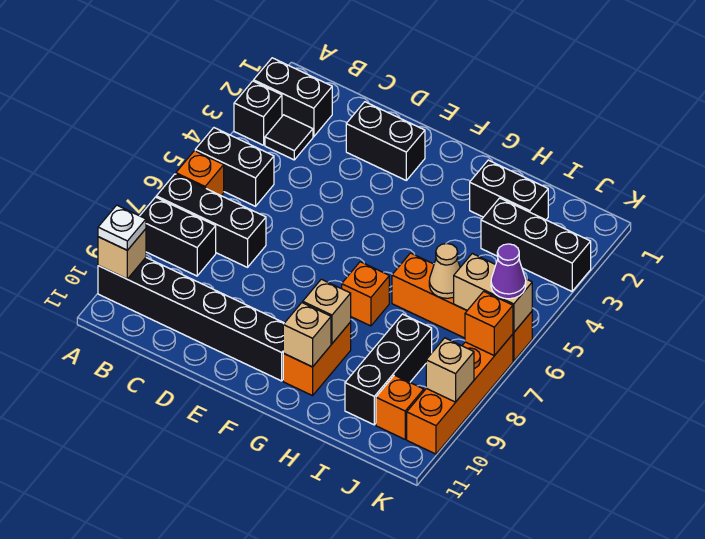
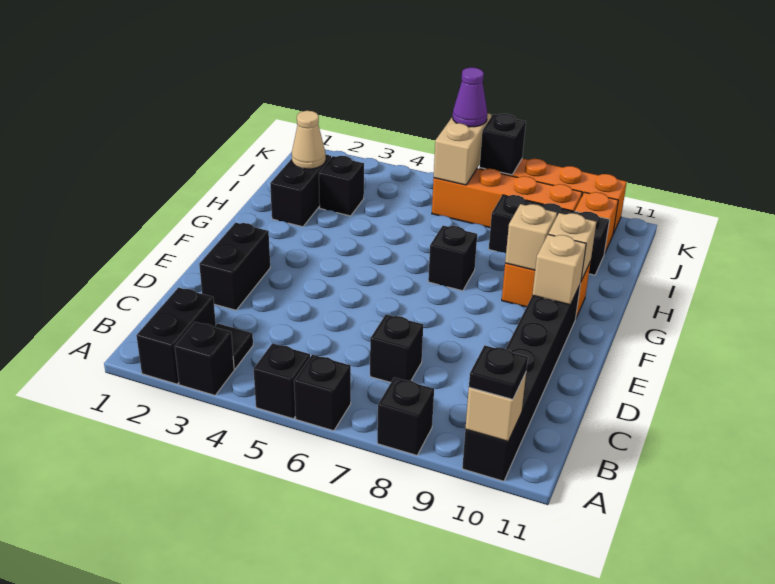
black brick A5:B5 level 1 -> black brick A5 level 1
orange brick A6 level 1 -> black brick A6 level 1
black brick A7:C7 level 1 -> black brick C7 level 1
black brick A8:B8 level 1 -> black brick A8 level 1
white plate A10 level 3 -> black plate A10 level 3
orange brick G7 level 1 -> black brick G7 level 1
orange brick H6:K6 level 1 -> orange brick J6:J9 level 1
black brick I3:K3 level 1 -> black brick I3 level 1
tan cone I6 level 2 -> tan cone I2 level 2
orange brick K7 level 2 -> black brick K7 level 2
tan brick K9 level 2 -> tan brick F10 level 2

